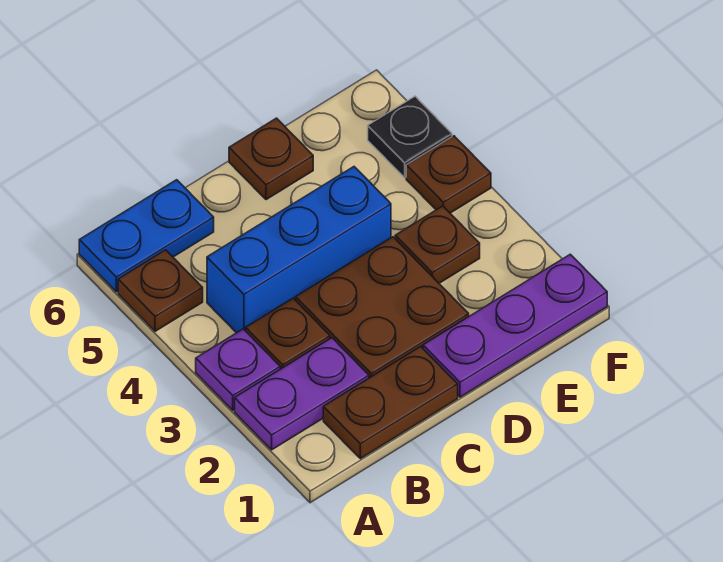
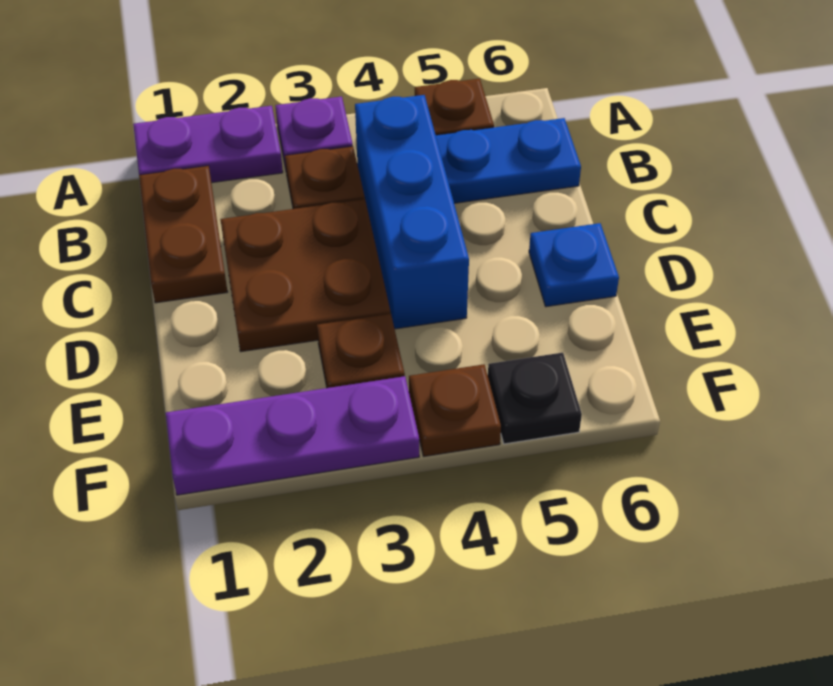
purple plate A2:B2 level 1 -> purple plate A1:A2 level 1
blue plate A6:B6 level 1 -> blue plate B5:B6 level 1
purple plate D1:F1 level 1 -> purple plate F1:F3 level 1
brown plate D6 level 1 -> blue plate D6 level 1

